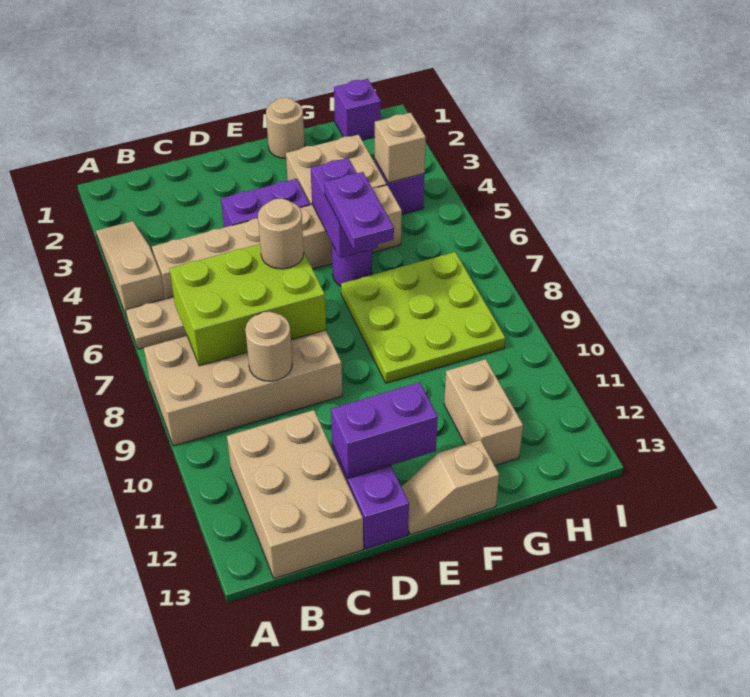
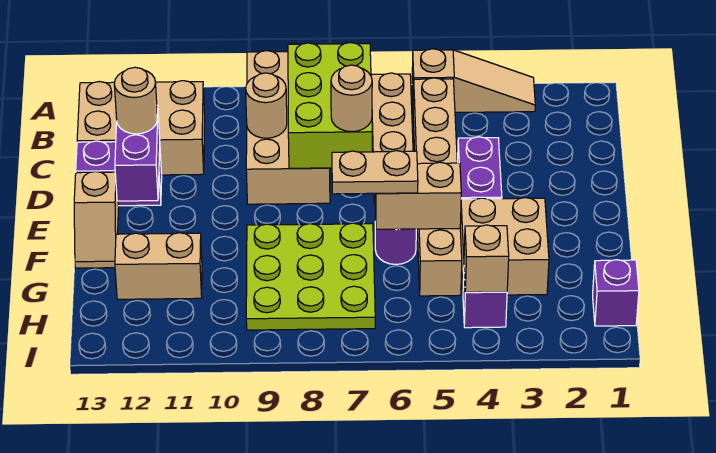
tan slope E13:F13 level 1 top F -> tan slope E13:F13 level 1 top E
tan round brick F1 level 1 -> tan round brick D12 level 3
purple brick F5:F6 level 2 -> tan brick F5:F6 level 2
purple plate F6:F7 level 3 -> tan plate F6:F7 level 3

